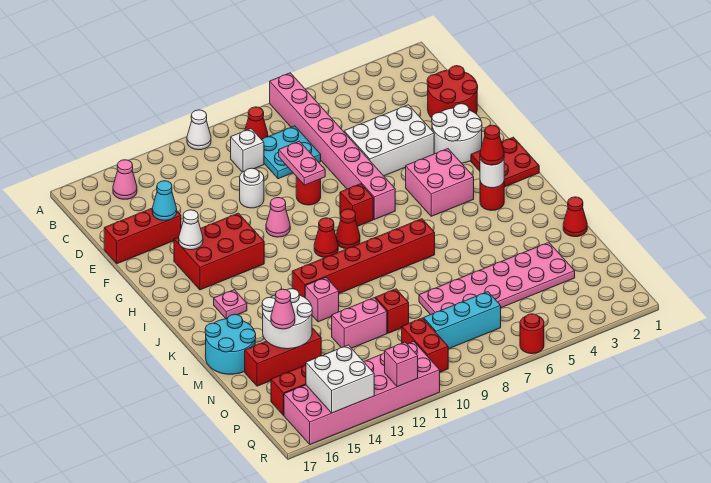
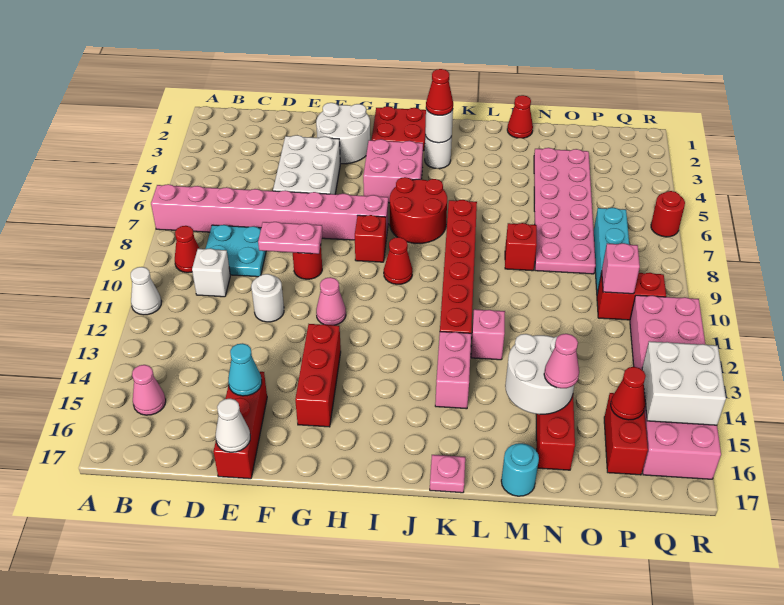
red round brick D1:E2 level 1 -> red round brick I6:J7 level 1
red brick G13:H15 level 1 -> red brick G13:G15 level 1
white cone G15 level 2 -> white cone E17 level 2
red cone I10 level 1 -> red cone P15 level 2
red round brick J3 level 1 -> white round brick J3 level 1
pink plate J15 level 1 -> pink plate K17 level 1
cyan round brick L16:M17 level 1 -> cyan round brick M17 level 1
red brick N10 level 1 -> red brick M8 level 1
pink brick N11:N12 level 1 -> pink brick K13:K14 level 1
pink brick R12 level 2 -> pink brick P10 level 2

